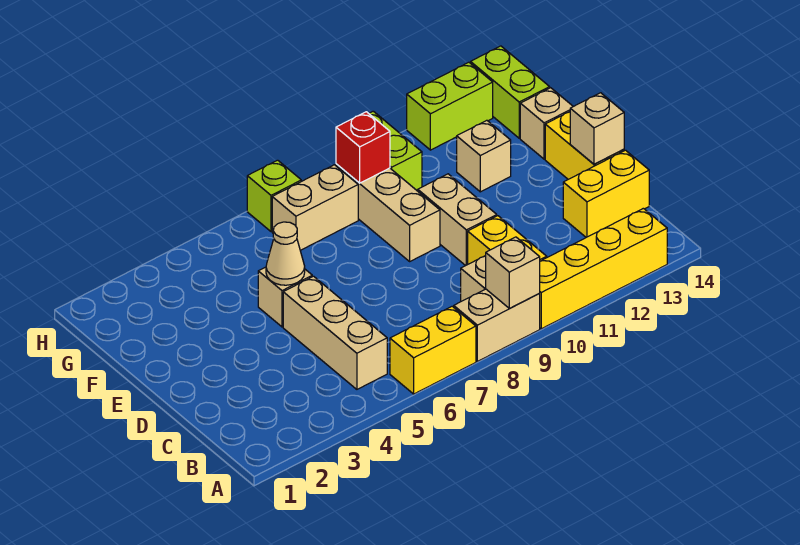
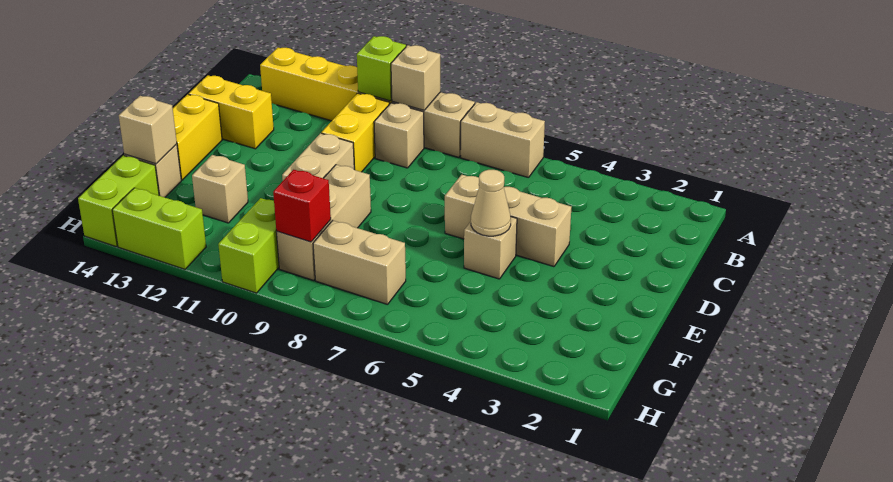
yellow brick A6:A7 level 1 -> tan brick A6:A7 level 1
tan brick B5:D5 level 1 -> tan brick D4:D6 level 1
tan brick D14 level 2 -> tan brick F14 level 2
lime brick H7 level 1 -> lime brick A10 level 2

